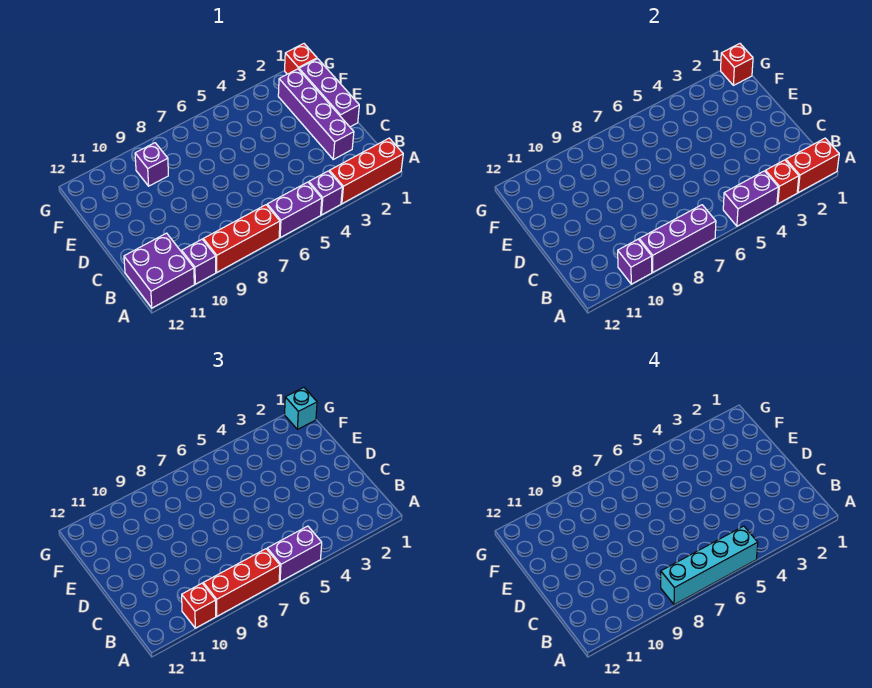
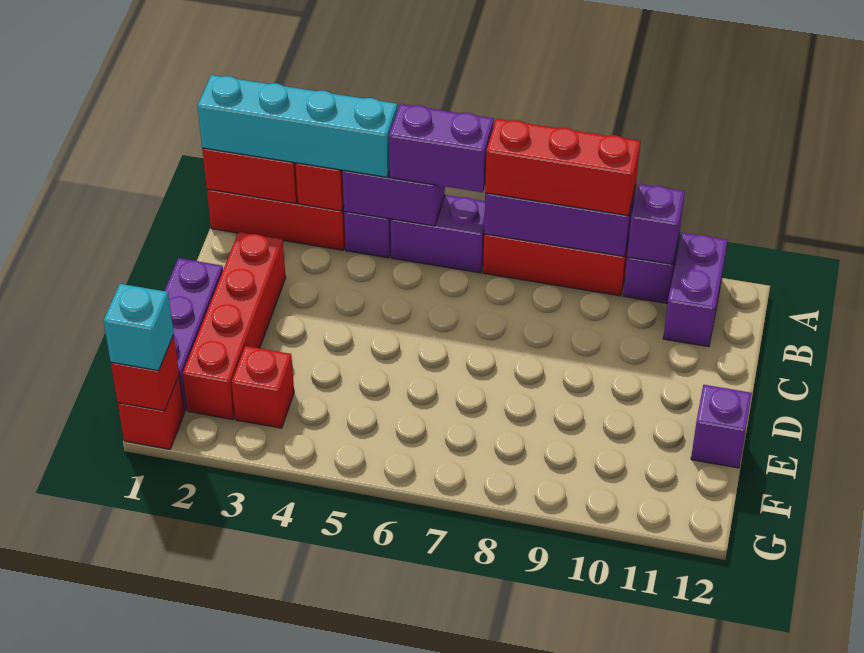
cyan brick A5:A8 level 4 -> cyan brick A1:A4 level 3
red brick A10 level 3 -> red brick F3 level 1
purple brick A11:B12 level 1 -> purple brick A11:B11 level 1
purple brick C2:F2 level 1 -> red brick C2:F2 level 1
purple brick F9 level 1 -> purple brick E12 level 1

